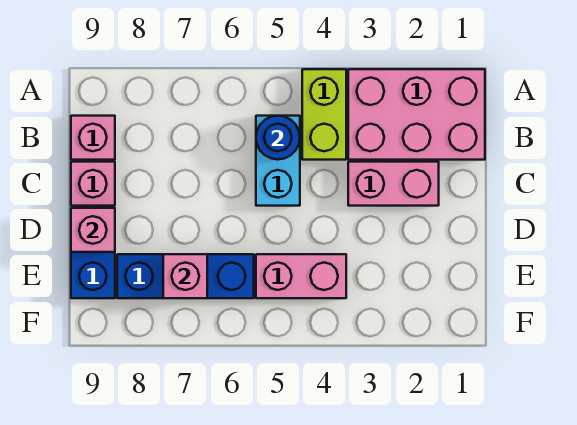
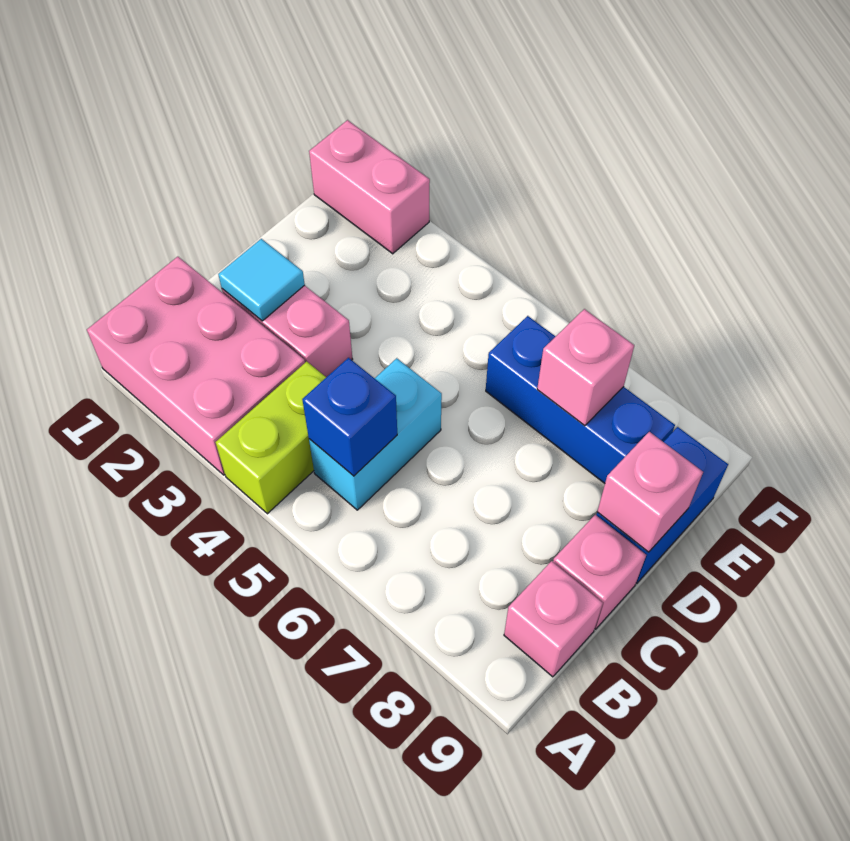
blue round brick B5 level 2 -> blue brick B5 level 2
none -> cyan tile C2 level 2
pink brick E4:E5 level 1 -> pink brick F1:F2 level 1

